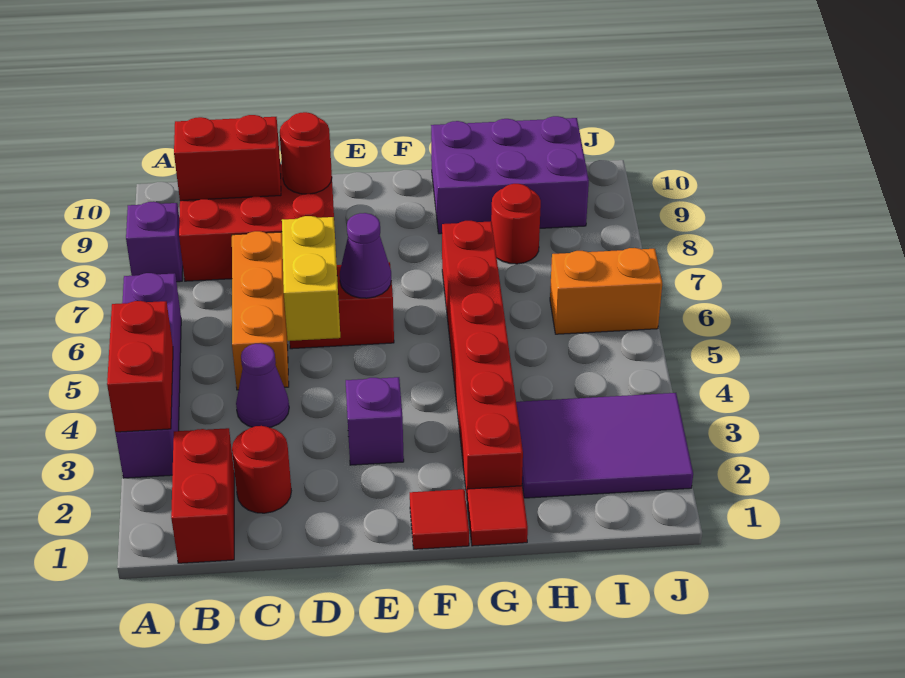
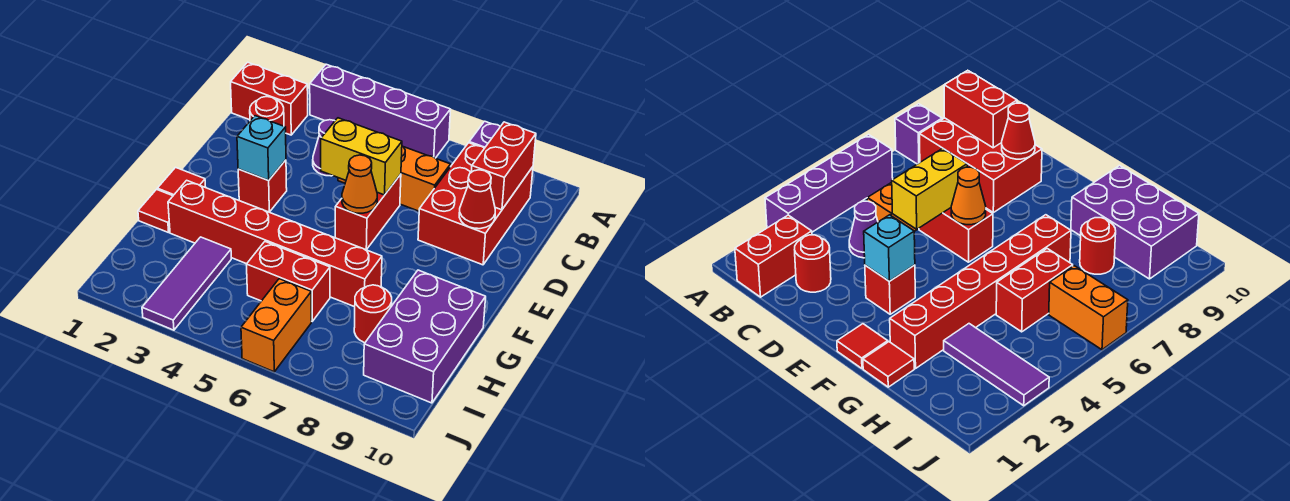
red brick A3:A4 level 2 -> red brick H5:H6 level 1
red round brick D9 level 2 -> red cone D9 level 2
purple brick E3 level 1 -> red brick E3 level 1
none -> cyan brick E3 level 2
purple cone E6 level 2 -> orange cone E6 level 2
purple tile H2:J3 level 1 -> purple tile H3:J3 level 1

